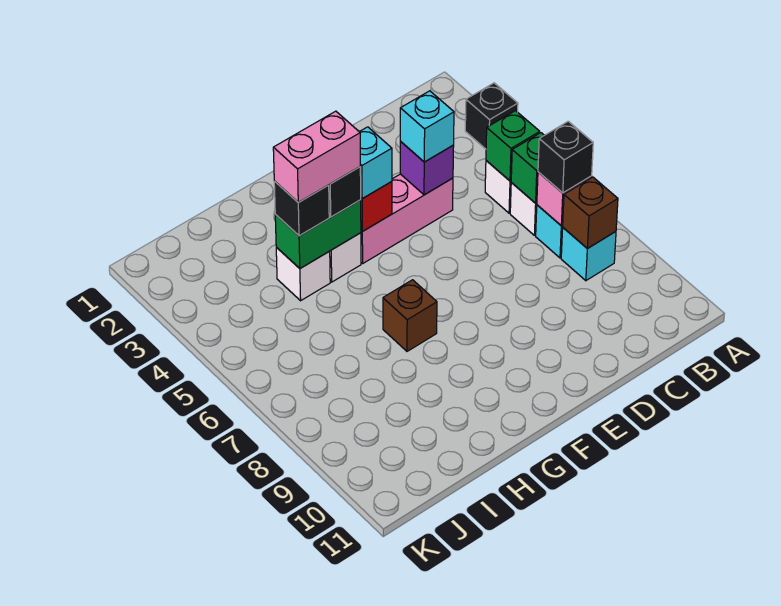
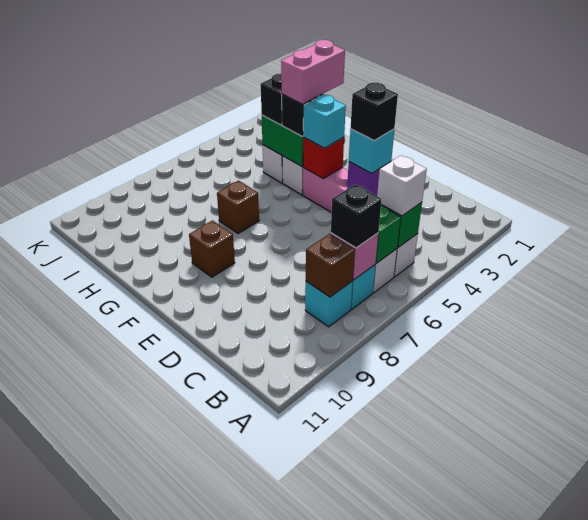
black brick A3 level 1 -> black brick D4 level 4
none -> white brick B5 level 3
none -> brown brick F9 level 1
pink brick G4:H4 level 4 -> pink brick G3:G4 level 4

